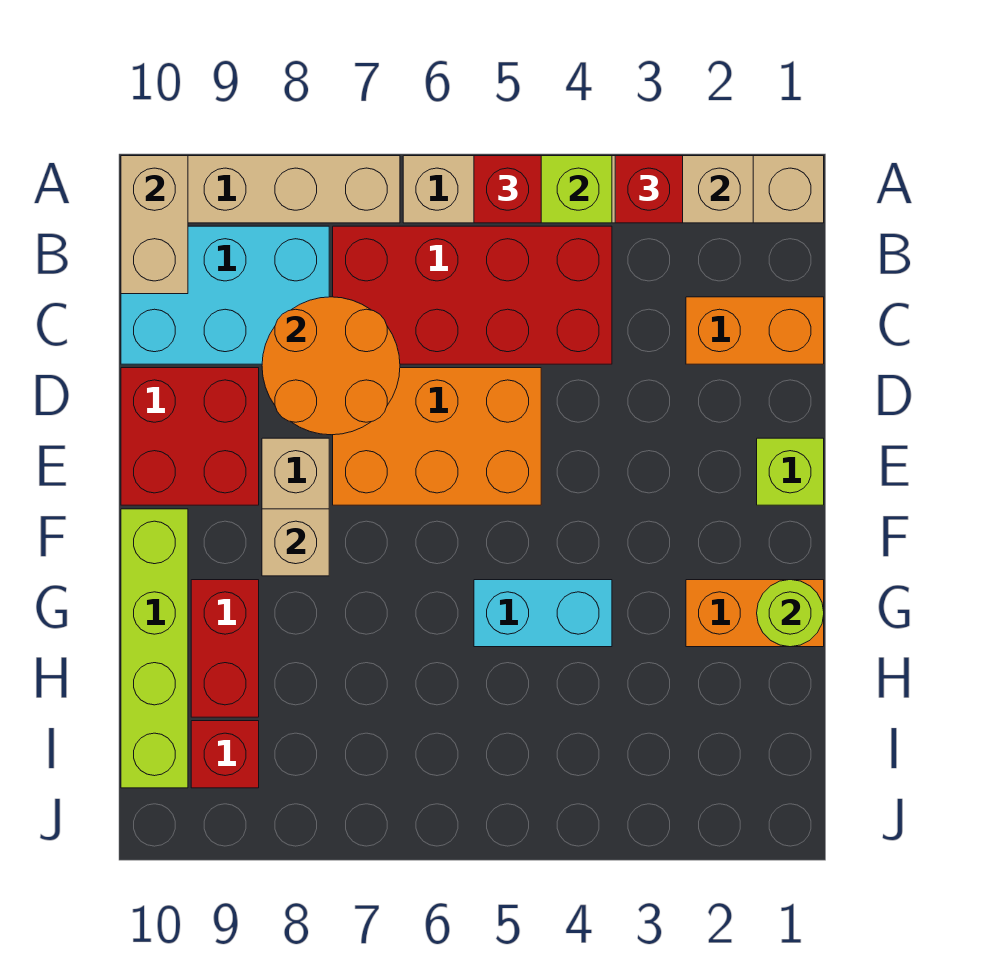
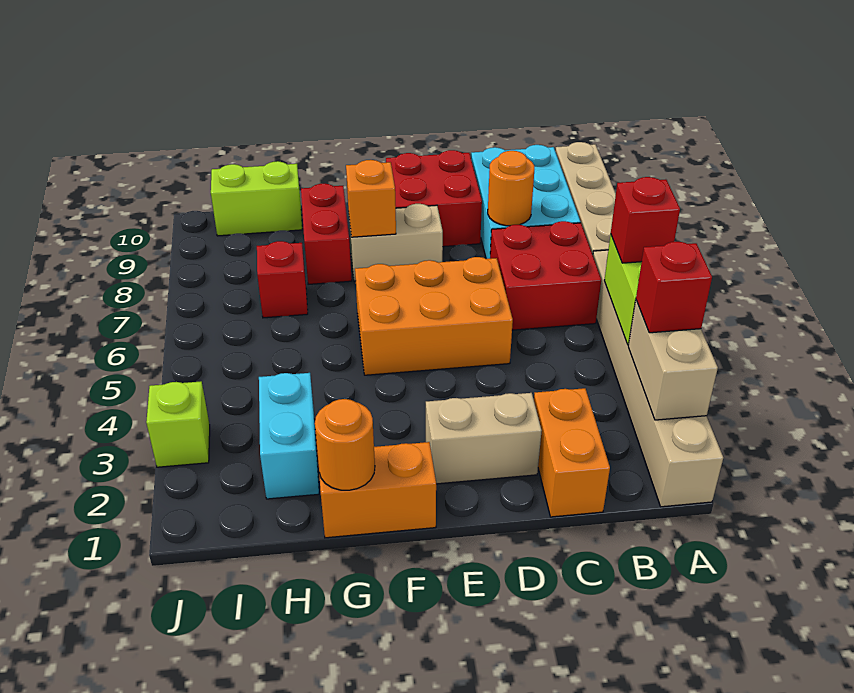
tan brick A10:B10 level 2 -> tan brick D2:E2 level 1
red brick B4:C7 level 1 -> red brick B6:C7 level 1
orange round brick C7:D8 level 2 -> orange round brick C8 level 2
orange brick D5:E7 level 1 -> orange brick D5:F6 level 1
lime brick E1 level 1 -> lime brick J3 level 1
tan brick F8 level 2 -> orange brick F8 level 2
lime brick F10:I10 level 1 -> lime brick H10:I10 level 1
orange brick G1:G2 level 1 -> orange brick F1:G1 level 1
lime round brick G1 level 2 -> orange round brick G1 level 2
cyan brick G4:G5 level 1 -> cyan brick H2:H3 level 1
red brick G9:H9 level 1 -> red brick G8:G9 level 1
red brick I9 level 1 -> red brick H7 level 1

